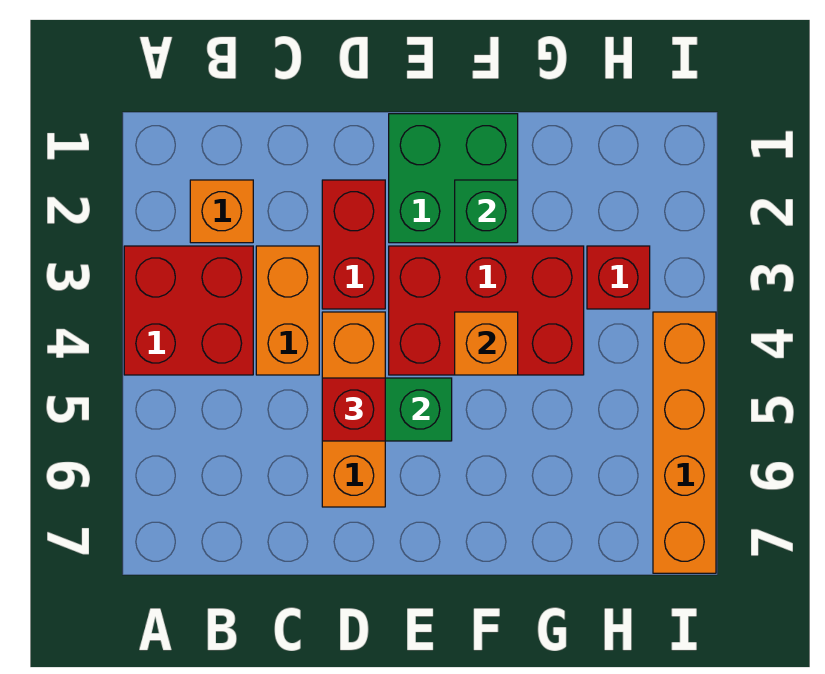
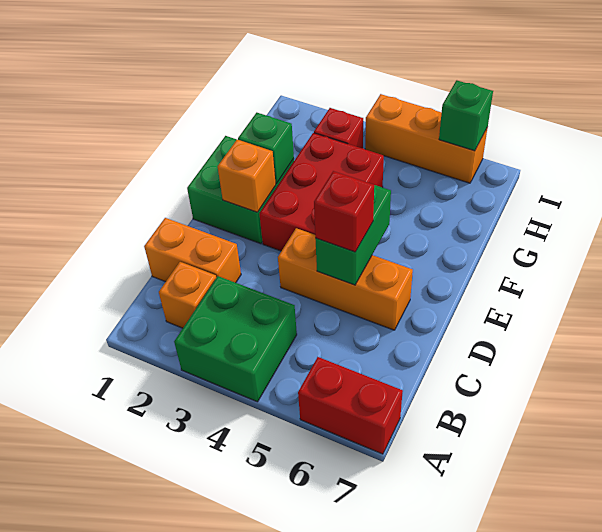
red brick A3:B4 level 1 -> green brick A3:B4 level 1
orange brick C3:C4 level 1 -> orange brick C1:C2 level 1
red brick D2:D3 level 1 -> red brick A6:A7 level 1
orange brick F4 level 2 -> orange brick E2 level 2
orange brick I4:I7 level 1 -> orange brick I4:I6 level 1
none -> green brick I6 level 2

